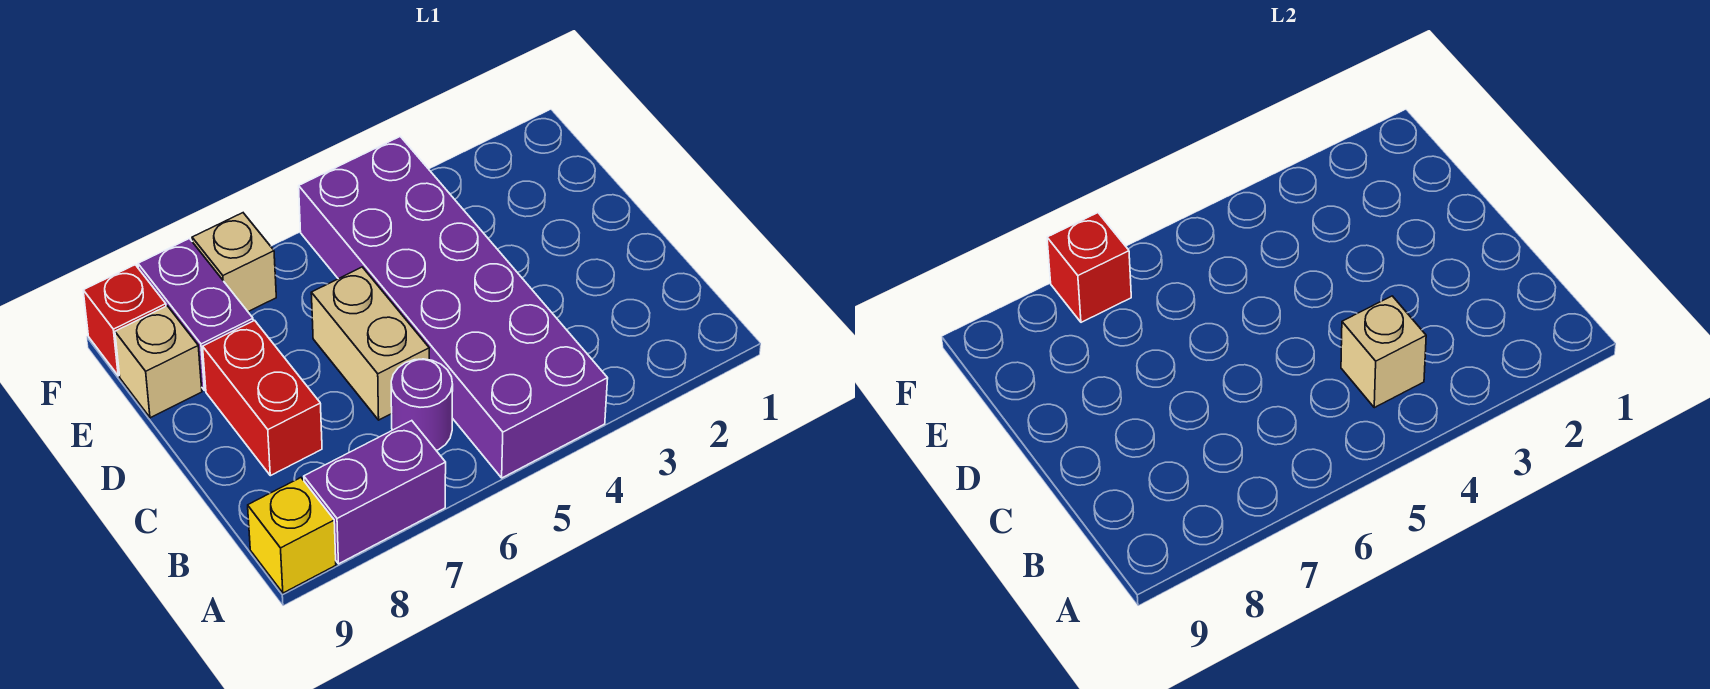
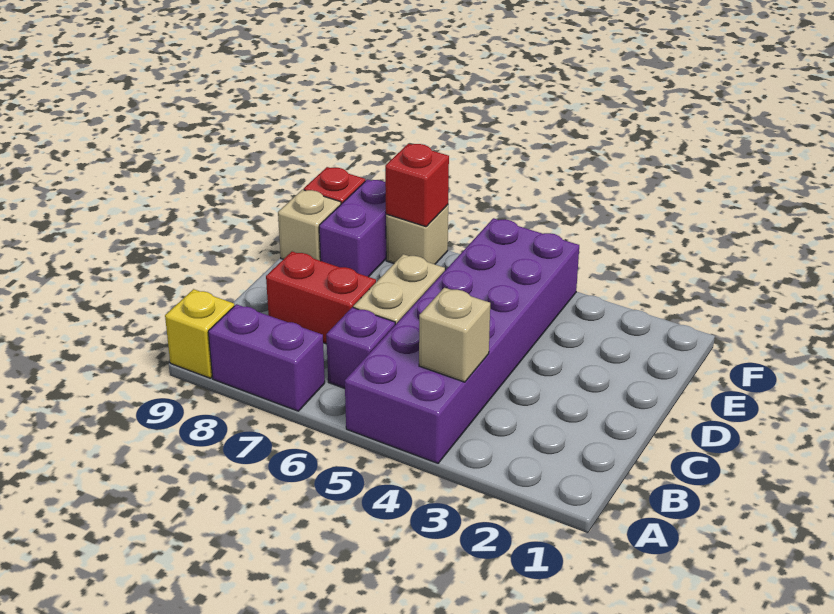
purple round brick B6 level 1 -> purple brick B6 level 1
red brick C8:D8 level 1 -> red brick C7:C8 level 1

